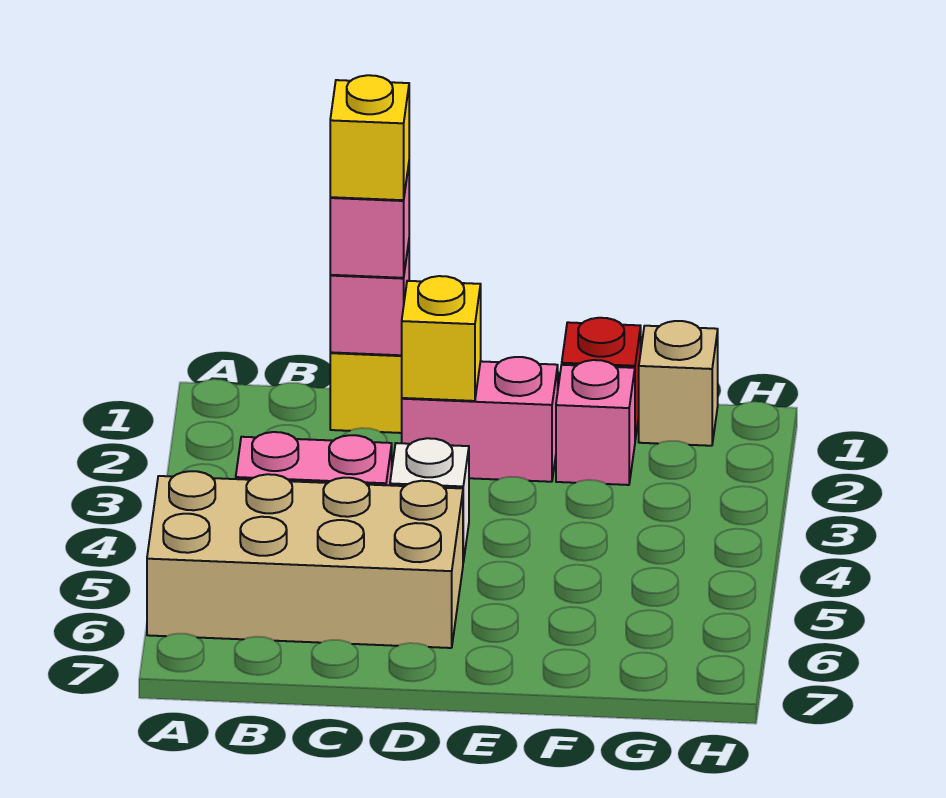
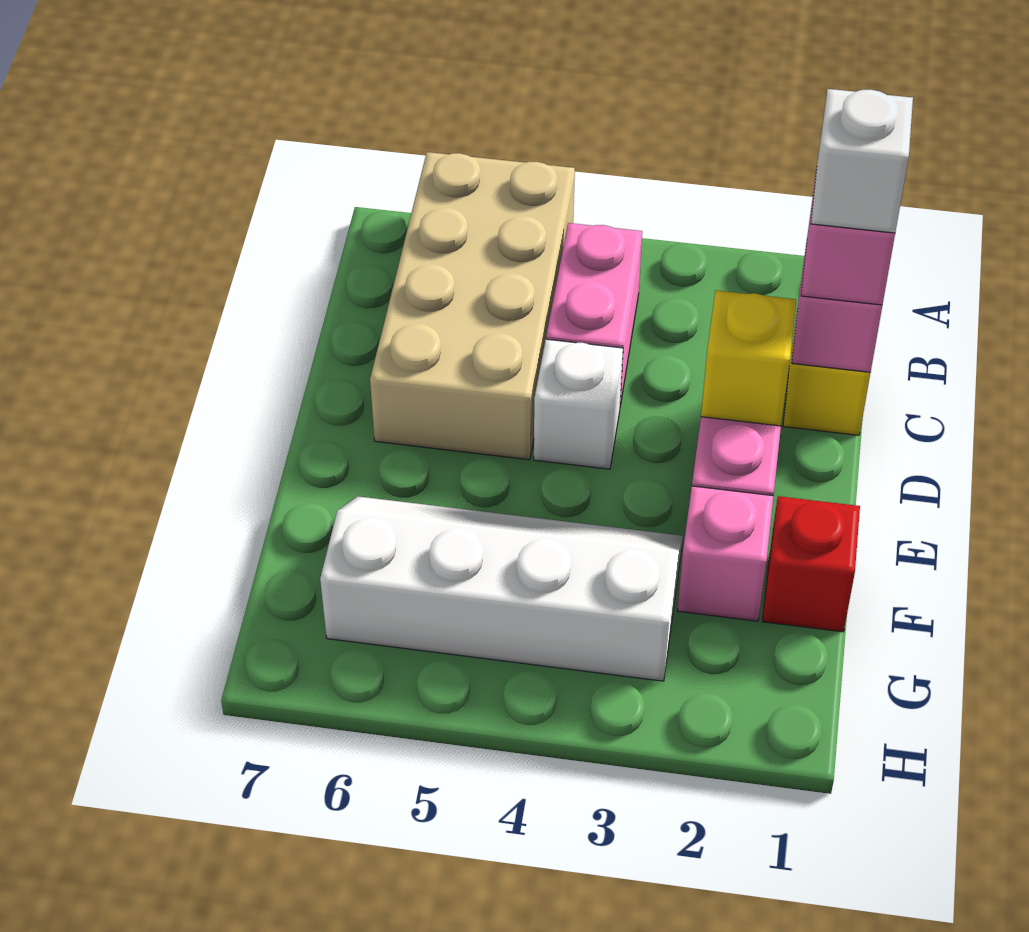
yellow brick C1 level 4 -> white brick C1 level 4
none -> white slope F3:G6 level 1 top G
tan brick G1 level 1 -> none

